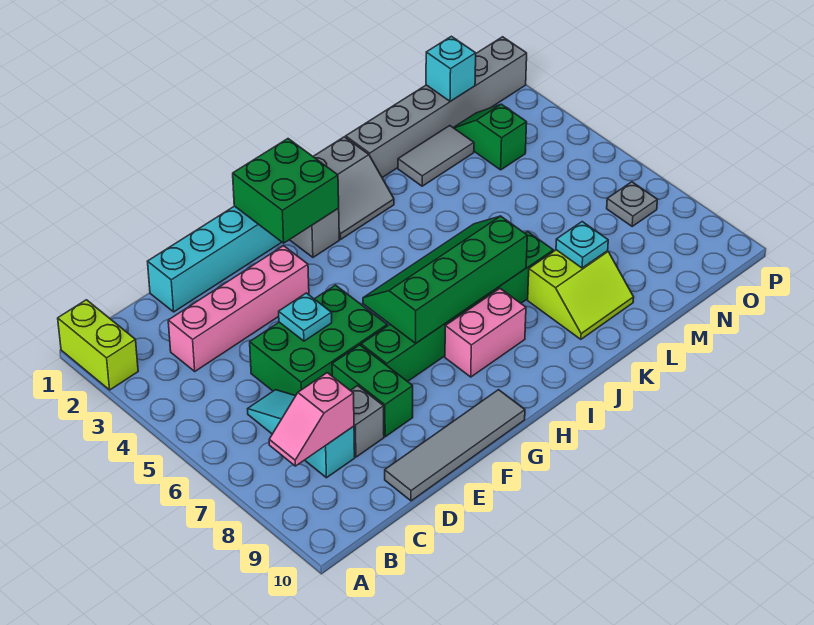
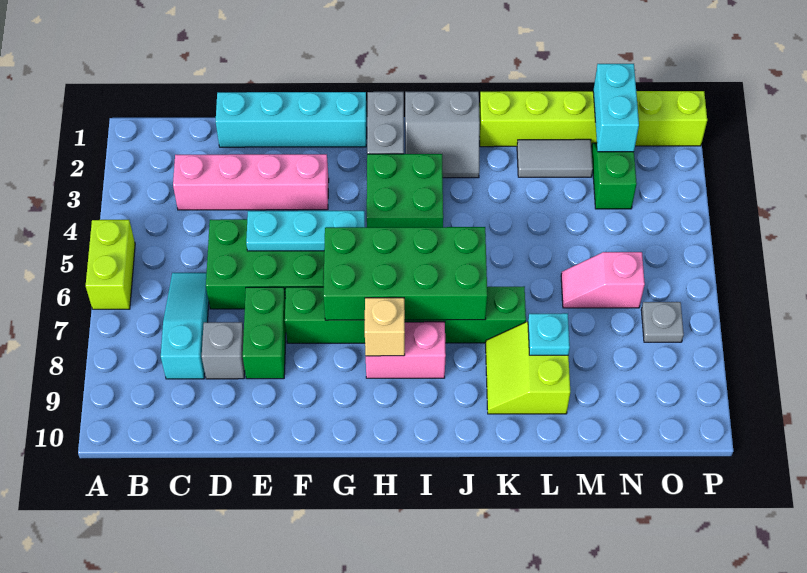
lime brick A1:A2 level 1 -> lime brick A5:A6 level 1
pink slope B8:C8 level 2 top C -> pink slope M6:N6 level 1 top N
grey tile D10:G10 level 1 -> none
cyan plate E5 level 2 -> cyan plate E5:G5 level 2
green brick G1:H2 level 2 -> green brick H3:I4 level 1
green slope G6:J7 level 2 top 7 -> green brick G6:J7 level 2
none -> tan brick H8 level 2
grey brick K1:P1 level 1 -> lime brick K1:P1 level 1
lime slope K8:L9 level 1 top 8 -> lime slope K8:L9 level 1 top L
cyan brick N1 level 2 -> cyan brick N1:N2 level 2

